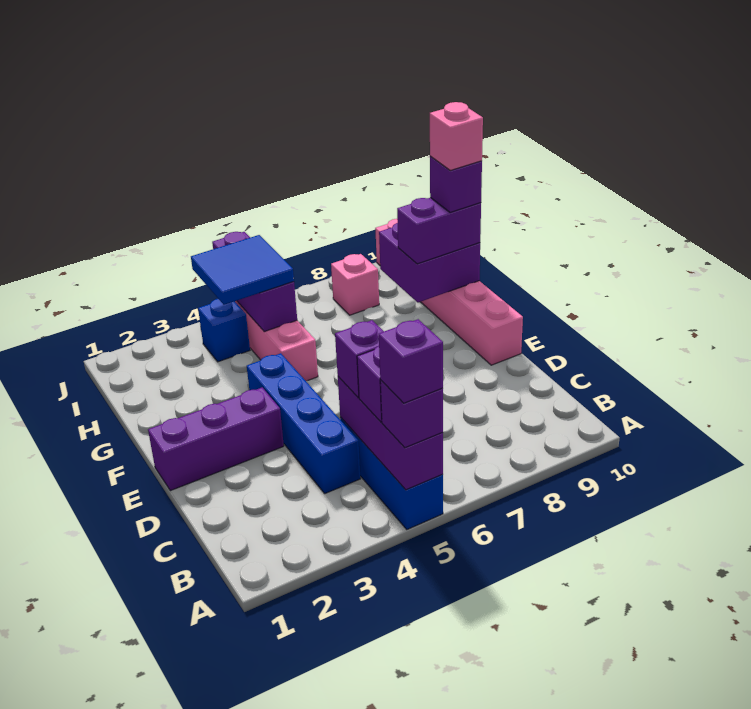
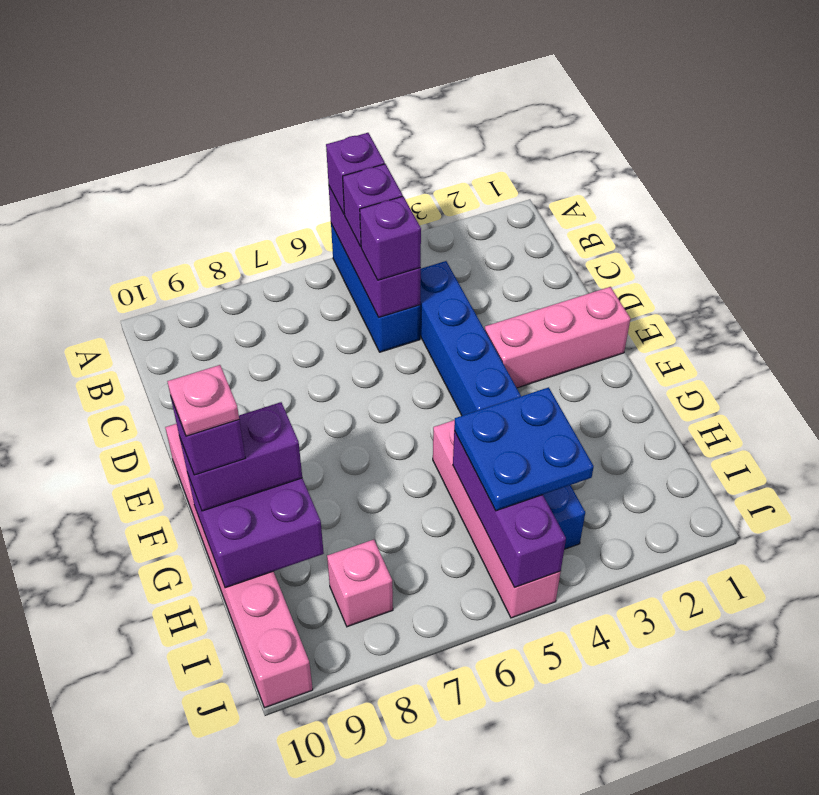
purple brick A5 level 4 -> none
purple brick E1:E3 level 1 -> pink brick E1:E3 level 1
pink brick G10 level 5 -> pink plate G10 level 5
blue tile H4:I5 level 3 -> blue plate H4:I5 level 3

